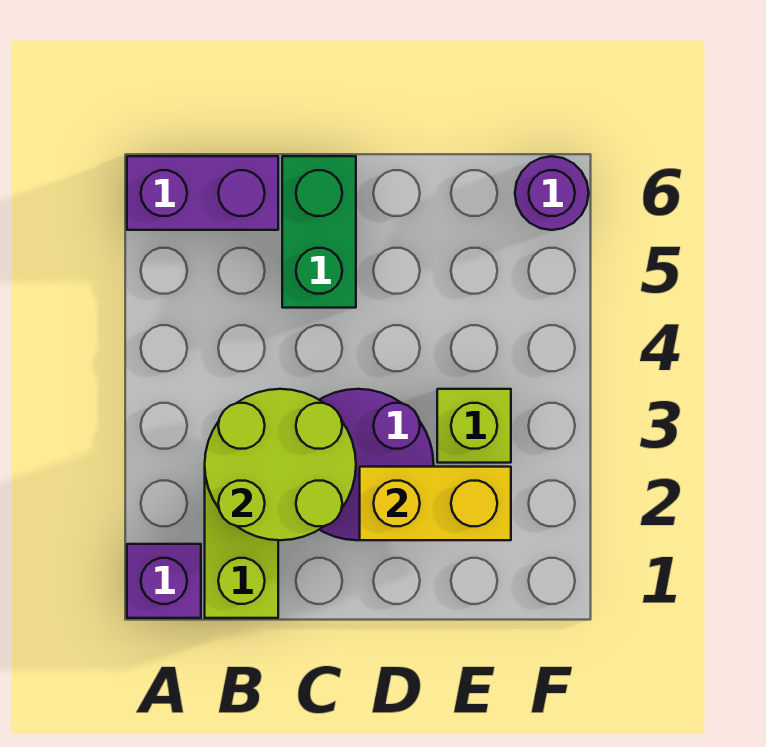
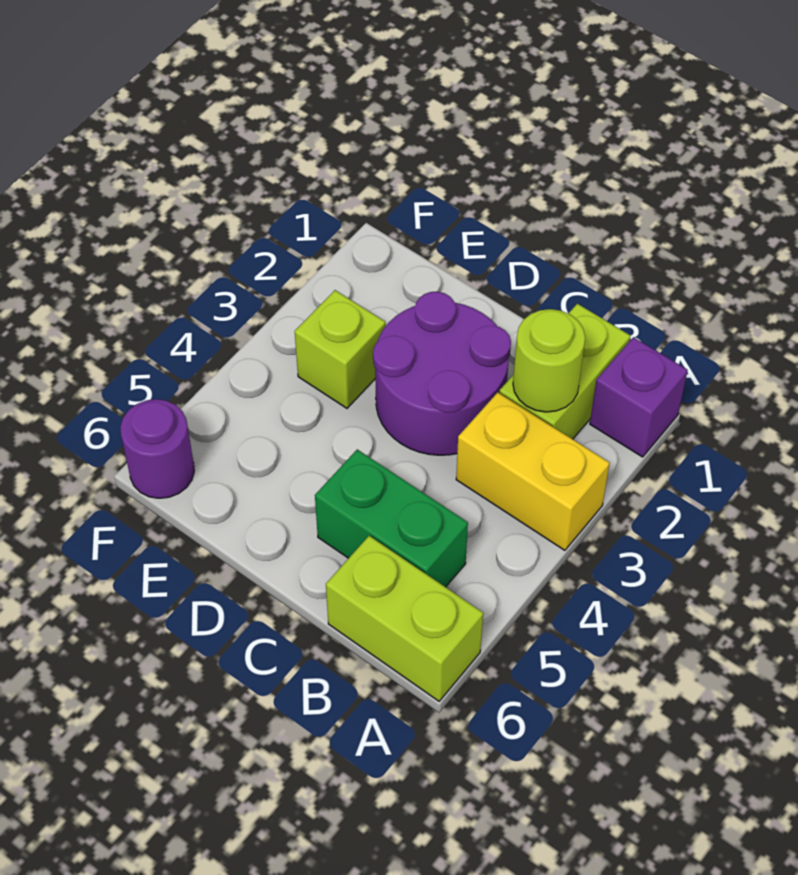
purple brick A6:B6 level 1 -> lime brick A6:B6 level 1
lime round brick B2:C3 level 2 -> lime round brick B2 level 2
green brick C5:C6 level 1 -> green brick B5:C5 level 1
yellow brick D2:E2 level 2 -> yellow brick A3:B3 level 1

